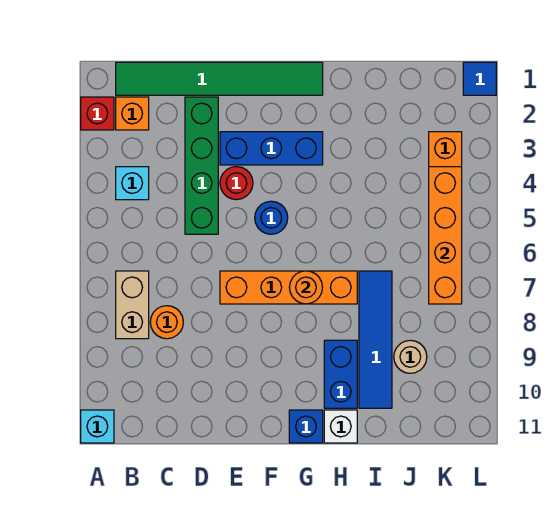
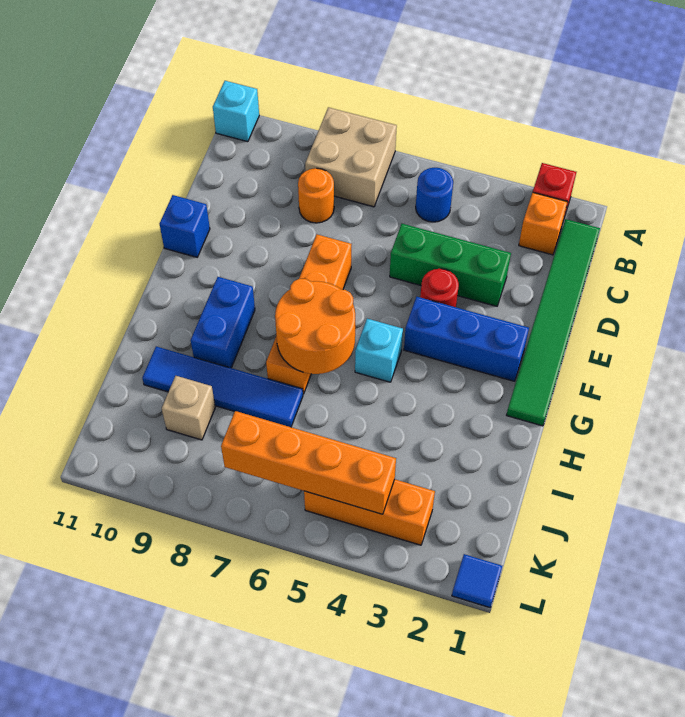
cyan brick B4 level 1 -> cyan brick G5 level 1
tan brick B7:B8 level 1 -> tan brick A7:B8 level 1
green brick D2:D5 level 1 -> green brick D3:D5 level 1
blue brick E3:G3 level 1 -> blue brick F2:F4 level 1
blue round brick F5 level 1 -> blue round brick B5 level 1
orange round brick G7 level 2 -> orange round brick G6:H7 level 2
blue brick G11 level 1 -> blue brick E11 level 1
blue brick H9:H10 level 1 -> blue brick G9:H9 level 1
white brick H11 level 1 -> none
tan round brick J9 level 1 -> tan brick J9 level 1

